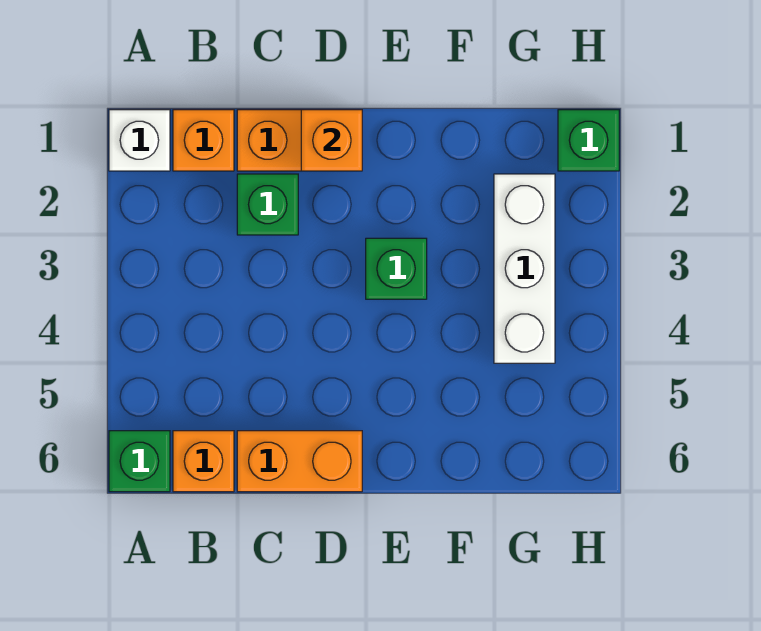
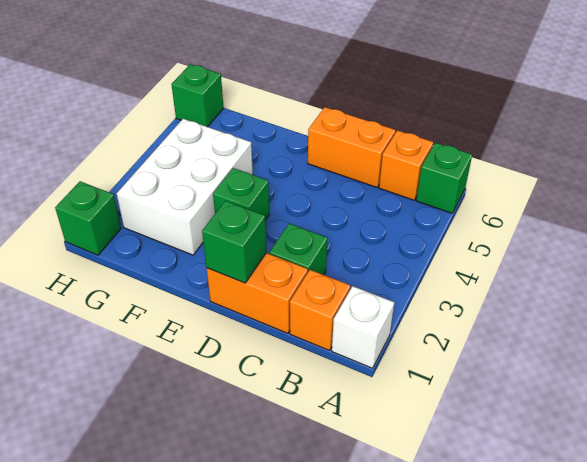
orange brick D1 level 2 -> green brick D1 level 2
white brick G2:G4 level 1 -> white brick F2:G4 level 1
none -> green brick H6 level 1

